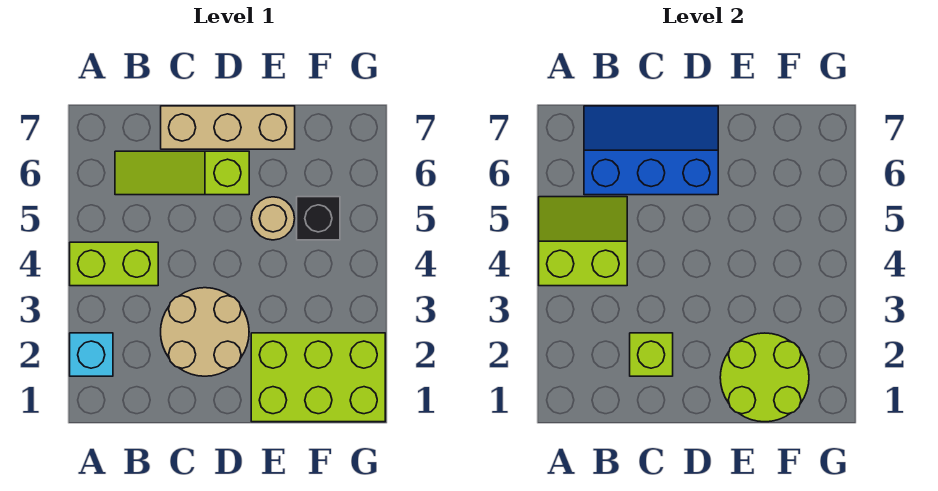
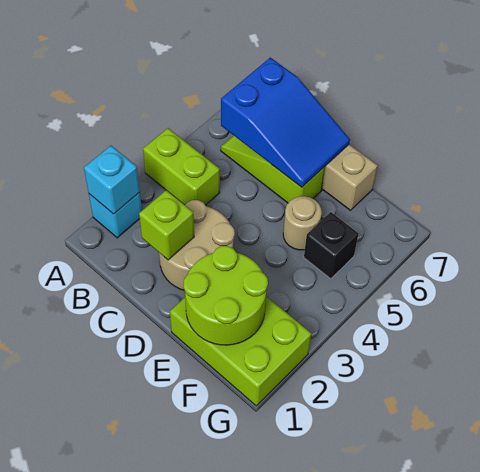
none -> cyan brick A2 level 2
lime slope A4:B5 level 2 top 4 -> none
blue slope B6:D7 level 2 top 6 -> blue slope B6:D7 level 2 top B

